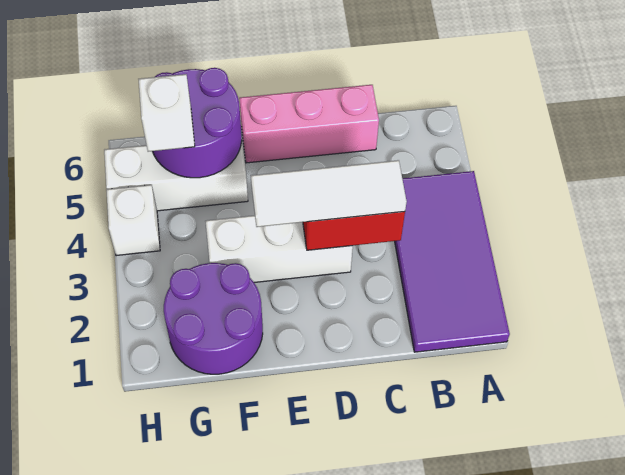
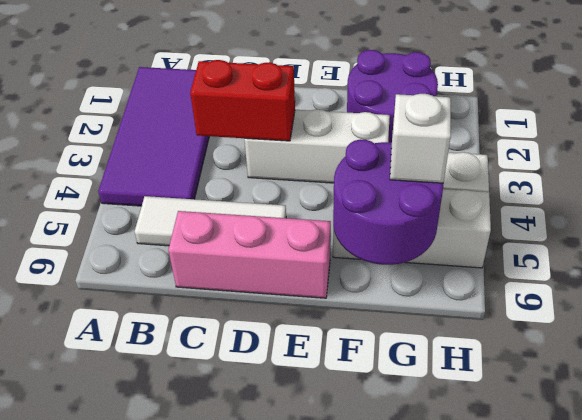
white tile C3:E3 level 3 -> white tile B5:D5 level 1

